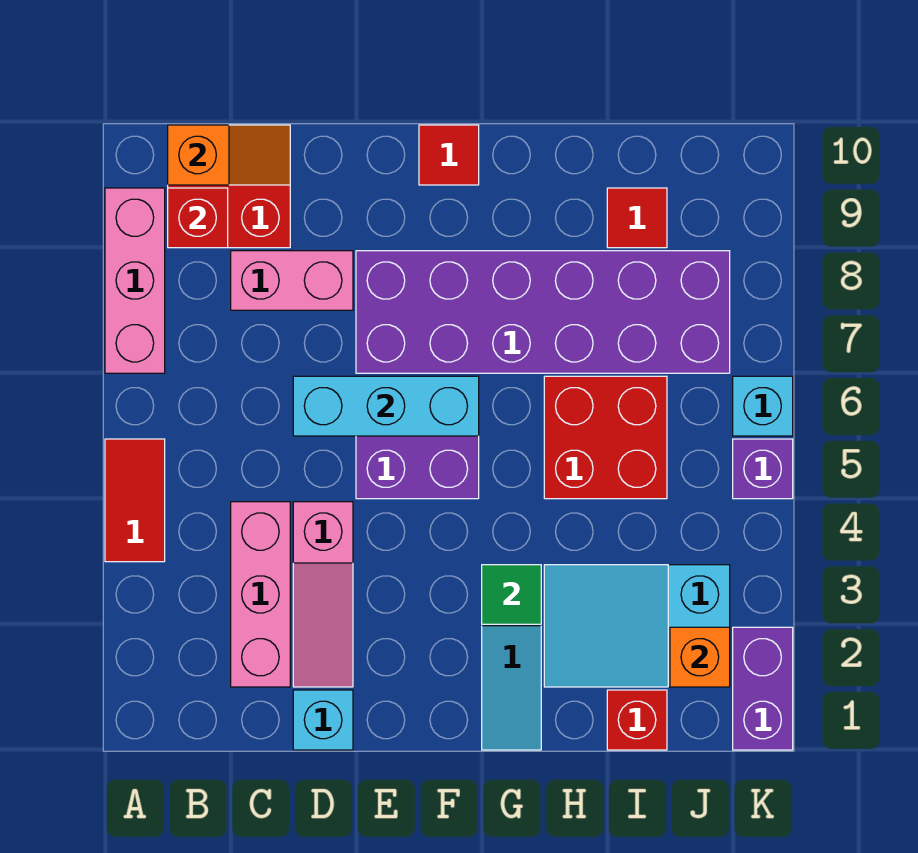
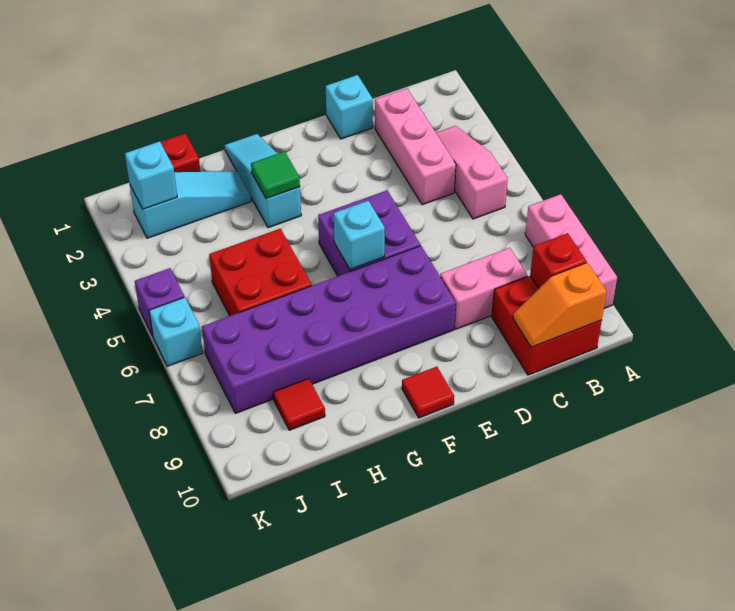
red tile A4:A5 level 1 -> none
pink slope D2:D4 level 1 top 4 -> pink slope B3:B5 level 1 top 5
cyan brick D6:F6 level 2 -> cyan brick F6 level 2
cyan slope H2:J3 level 1 top J -> cyan slope H2:J2 level 1 top J
orange brick J2 level 2 -> cyan brick J2 level 2
purple brick K1:K2 level 1 -> none

